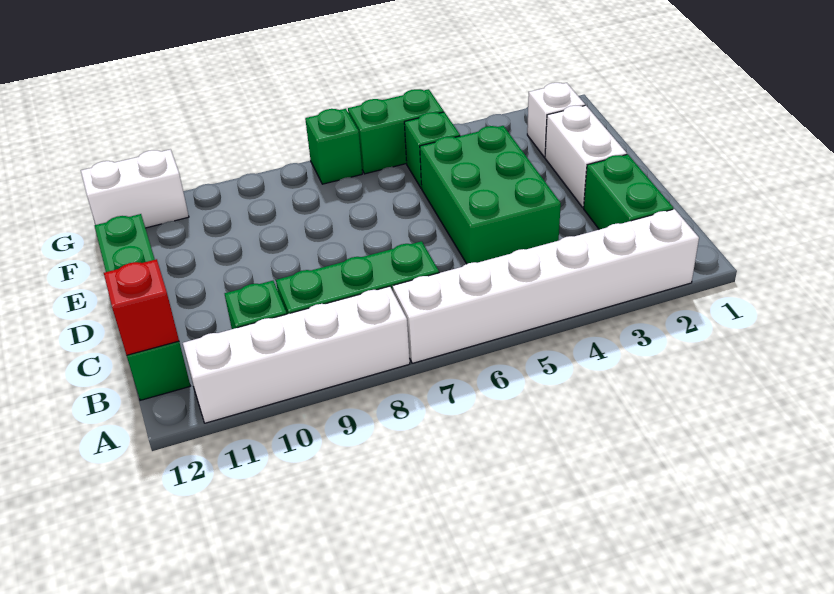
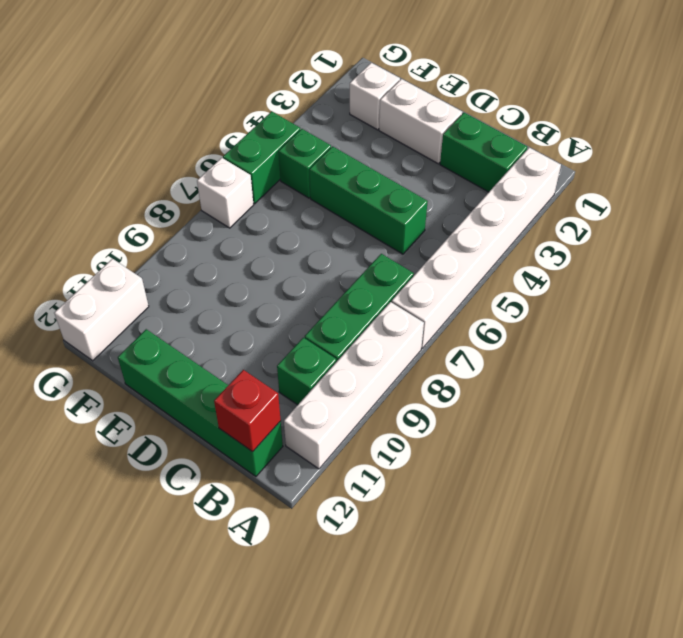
green brick C4:E5 level 1 -> green brick C5:E5 level 1
green brick G7 level 1 -> white brick G7 level 1

